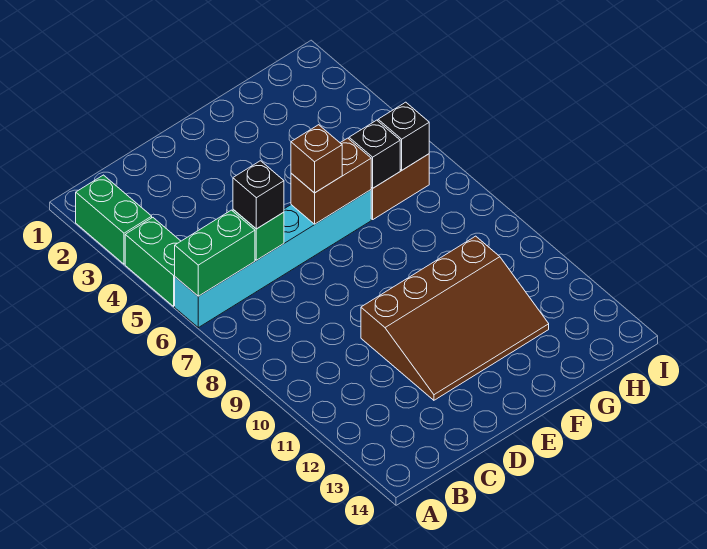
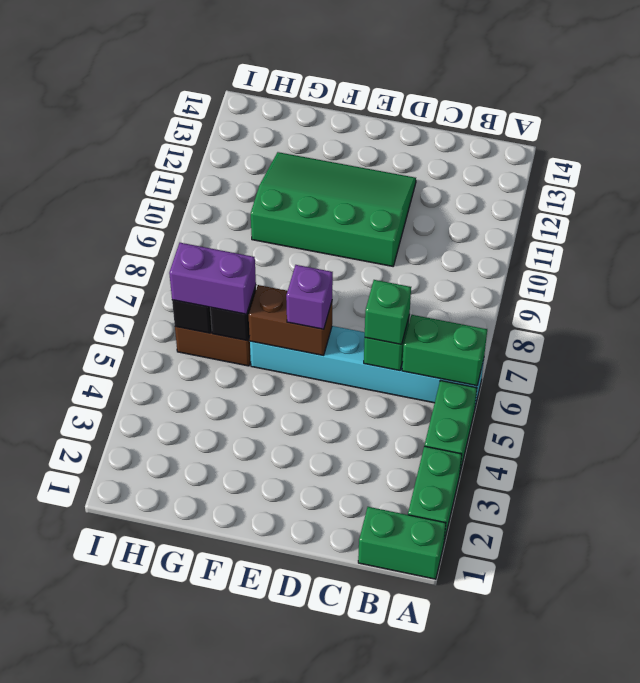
none -> green brick A1:B1 level 1
black brick C6 level 3 -> green brick C6 level 3
brown slope D10:G12 level 1 top 10 -> green slope D10:G12 level 1 top 10
brown brick E6 level 3 -> purple brick E6 level 3
none -> purple brick G6:H6 level 3

